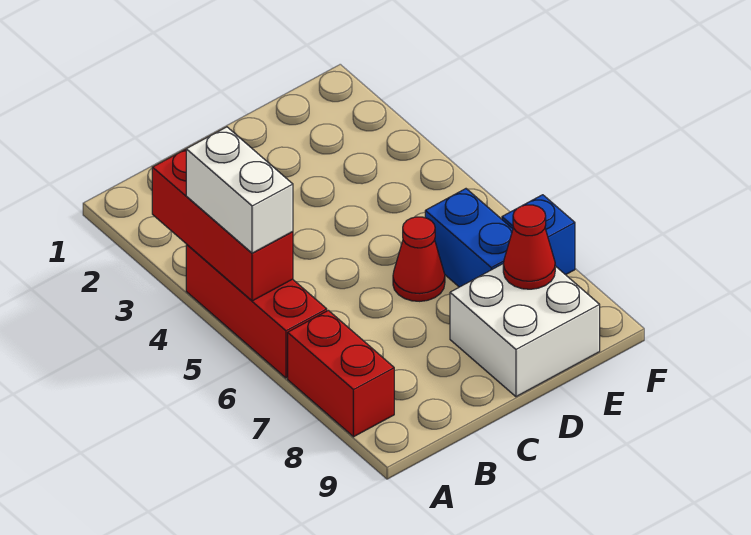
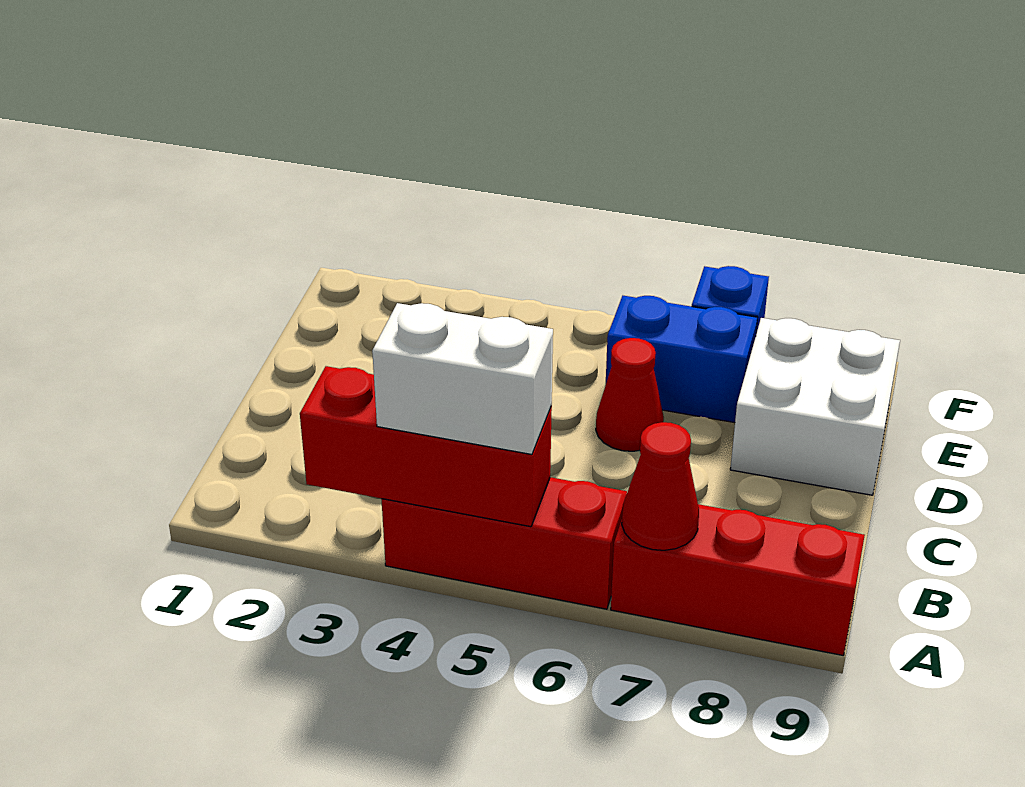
red brick A7:A8 level 1 -> red brick A7:A9 level 1
red cone E8 level 2 -> red cone A7 level 2

